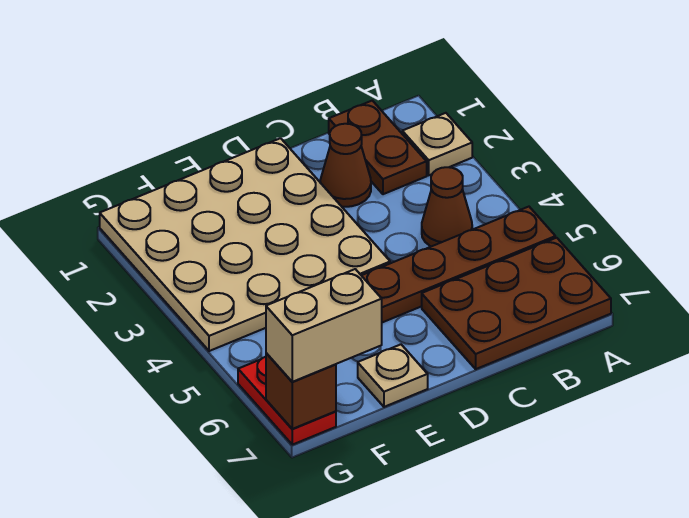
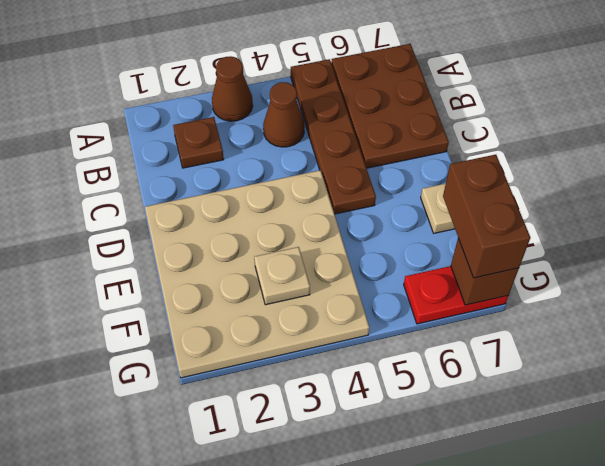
tan plate A2 level 1 -> tan plate F3 level 2
brown plate B1:B2 level 1 -> brown plate B2 level 1
brown cone C2 level 1 -> brown cone A3 level 1
tan brick F7:G7 level 3 -> brown brick F7:G7 level 3

